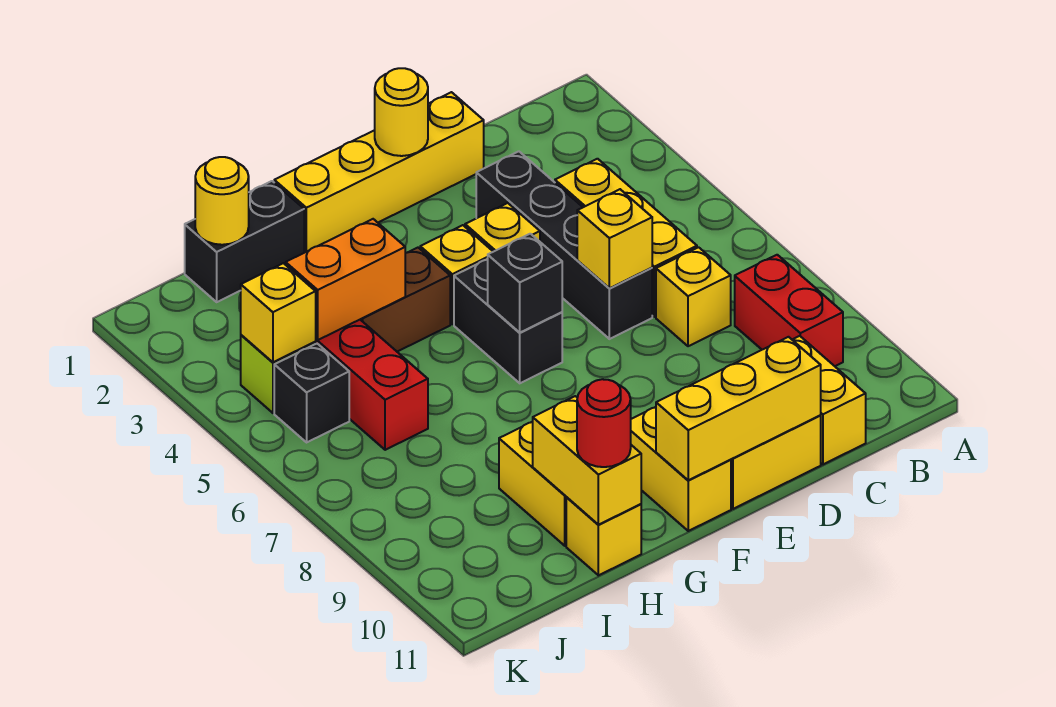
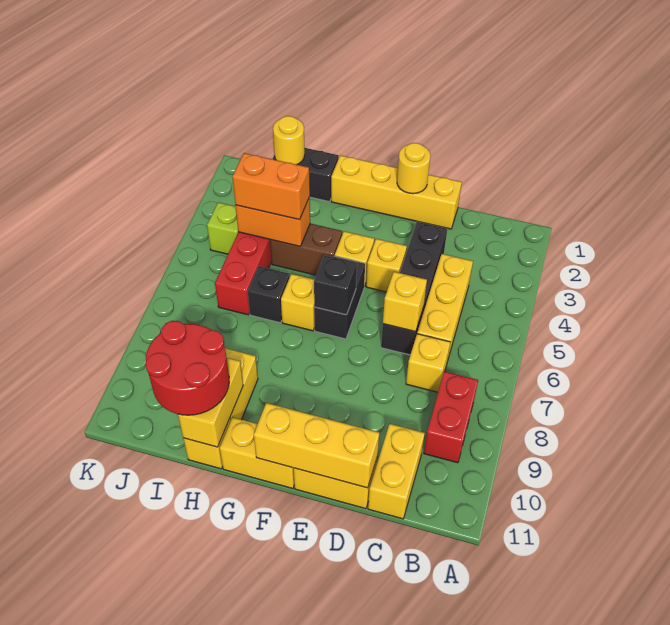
yellow brick F10:F11 level 1 -> yellow brick F11:G11 level 1
none -> orange brick H4:I4 level 3
red round brick H11 level 3 -> red round brick H10:I11 level 3
yellow brick J4 level 2 -> yellow brick G6 level 1
black brick J5 level 1 -> black brick H6 level 1

